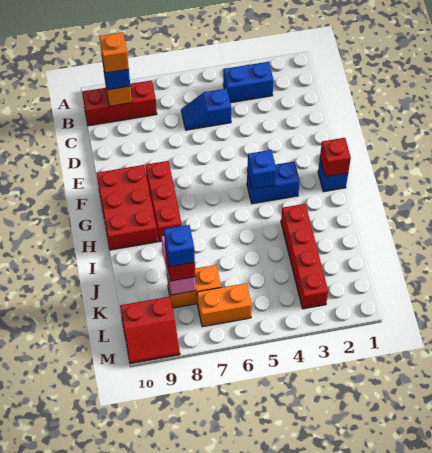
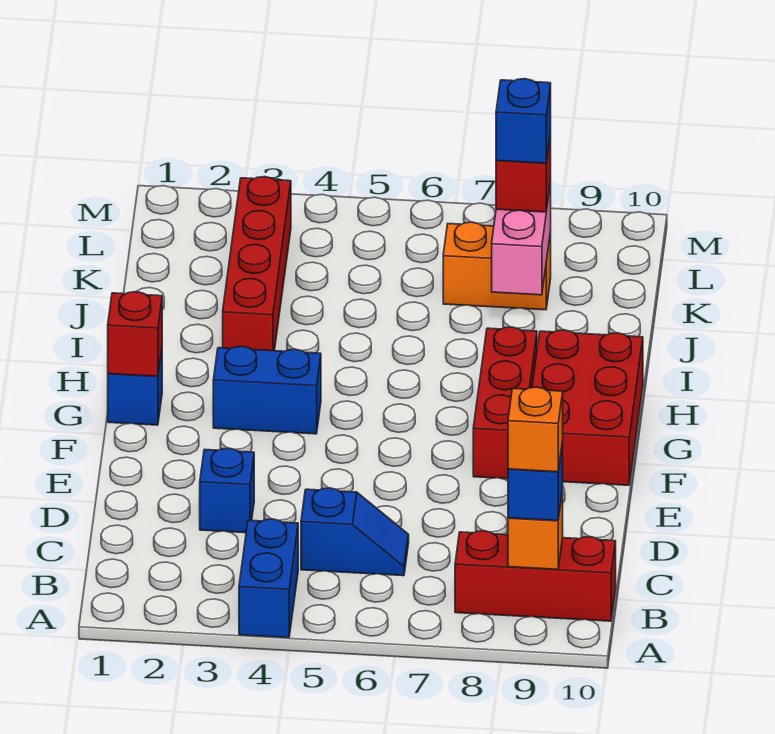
blue brick B3:B4 level 1 -> blue brick A4:B4 level 1
blue brick G4 level 2 -> blue brick D3 level 1
orange brick L6:L7 level 1 -> none
red slope L9:M10 level 1 top L -> none

